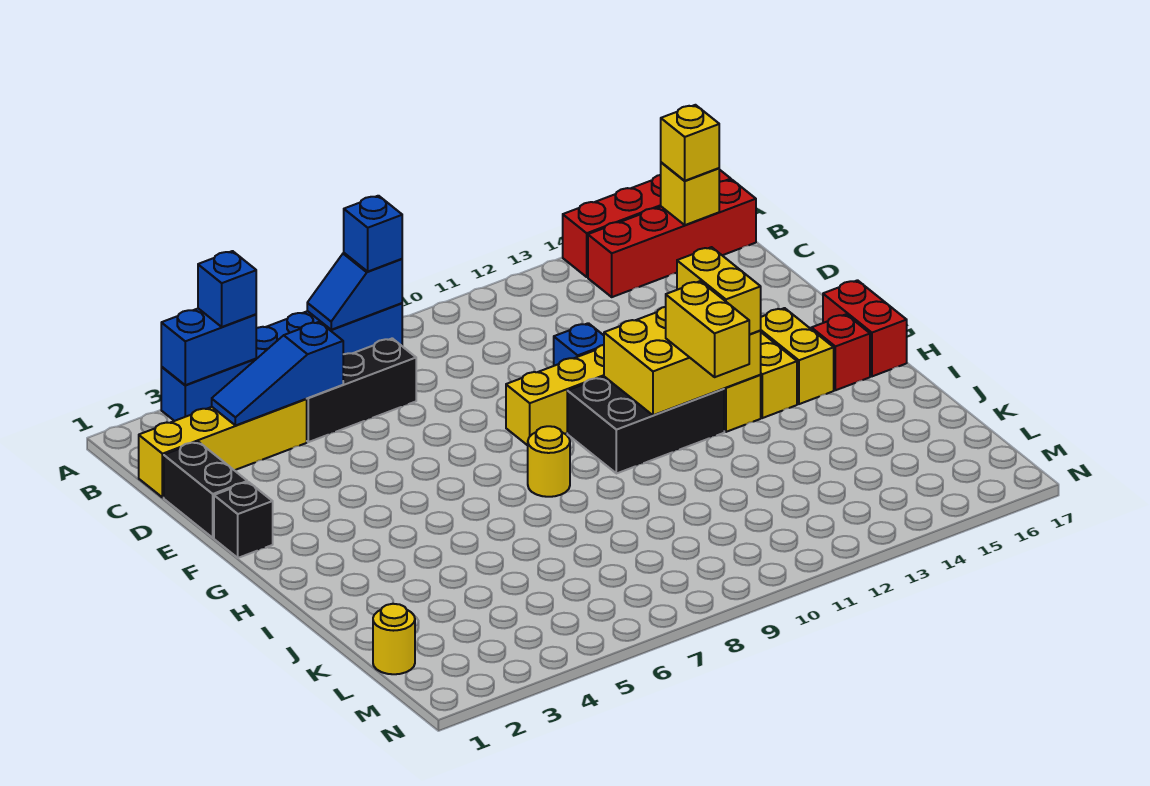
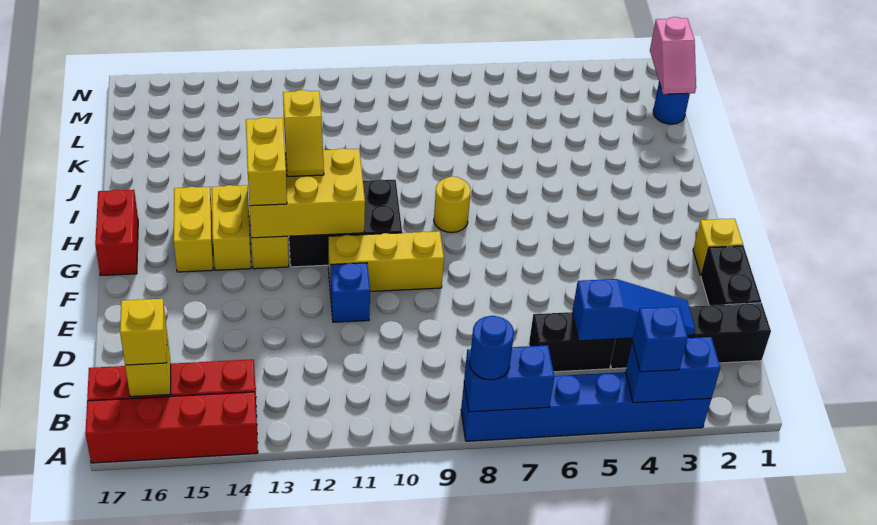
blue slope A7:A8 level 2 top 8 -> blue brick A7:A8 level 2
blue brick A8 level 3 -> blue round brick A8 level 3
yellow brick C1:C4 level 1 -> black brick C1:C4 level 1
black brick C5:C7 level 1 -> black brick C5:C6 level 1
black brick F1 level 1 -> yellow brick F1 level 1
yellow brick H12:I12 level 3 -> yellow slope H12:I12 level 3 top I
red brick H16 level 1 -> none
yellow round brick L1 level 1 -> blue round brick L1 level 1
none -> pink slope L1:M1 level 2 top M

